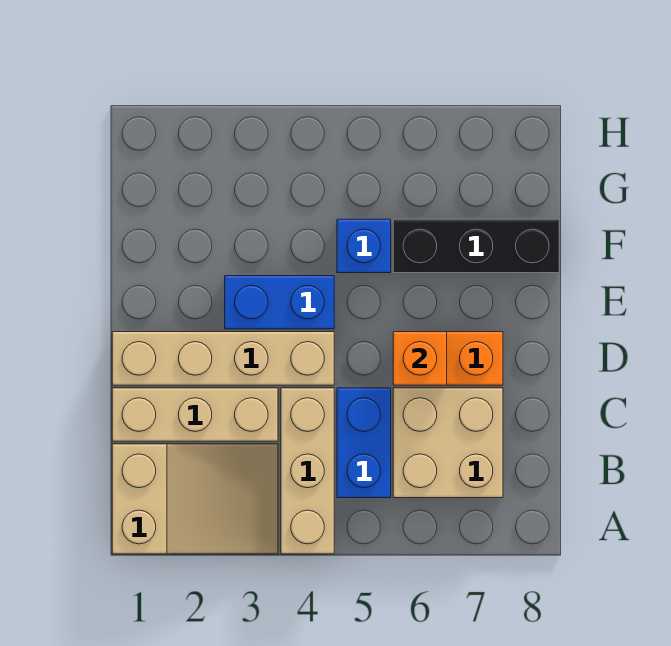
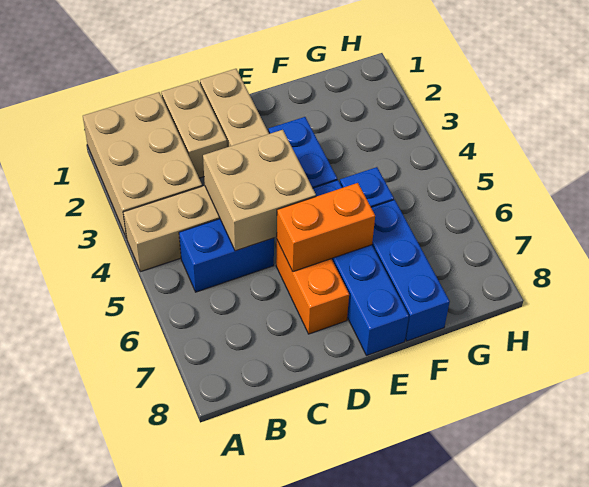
tan slope A1:B3 level 1 top 1 -> tan brick A1:B3 level 1
tan brick B6:C7 level 1 -> tan brick C4:D5 level 2
tan brick C1:C3 level 1 -> tan brick C1:C2 level 1
orange brick D6 level 2 -> orange brick D6:E6 level 2
none -> blue brick E5:E8 level 1
black brick F6:F8 level 1 -> blue brick F6:F8 level 1

